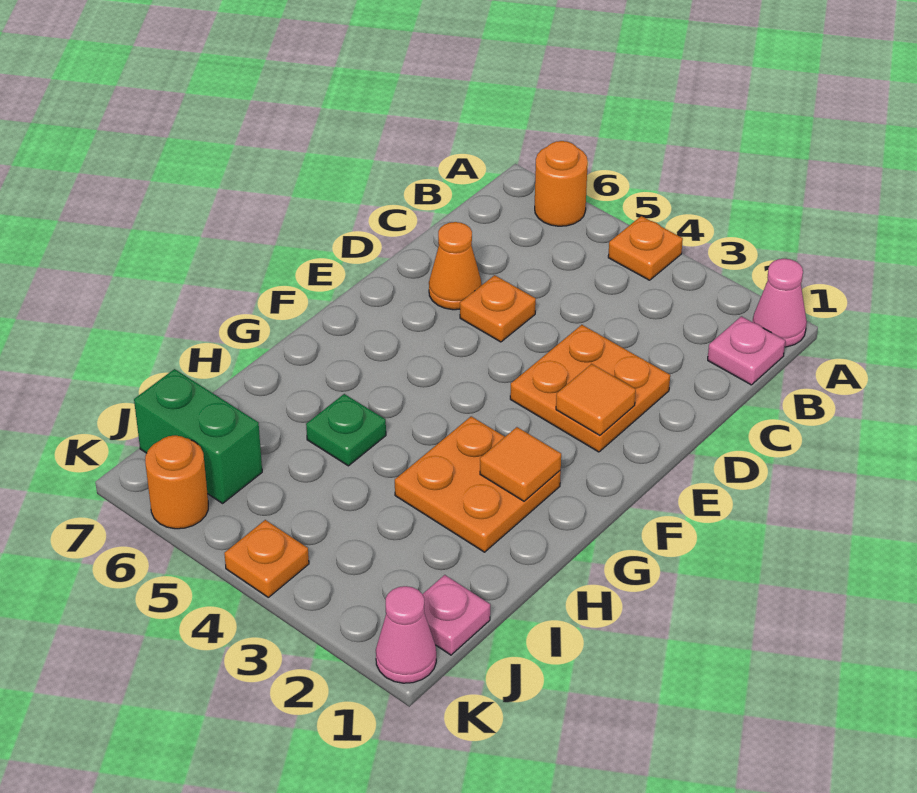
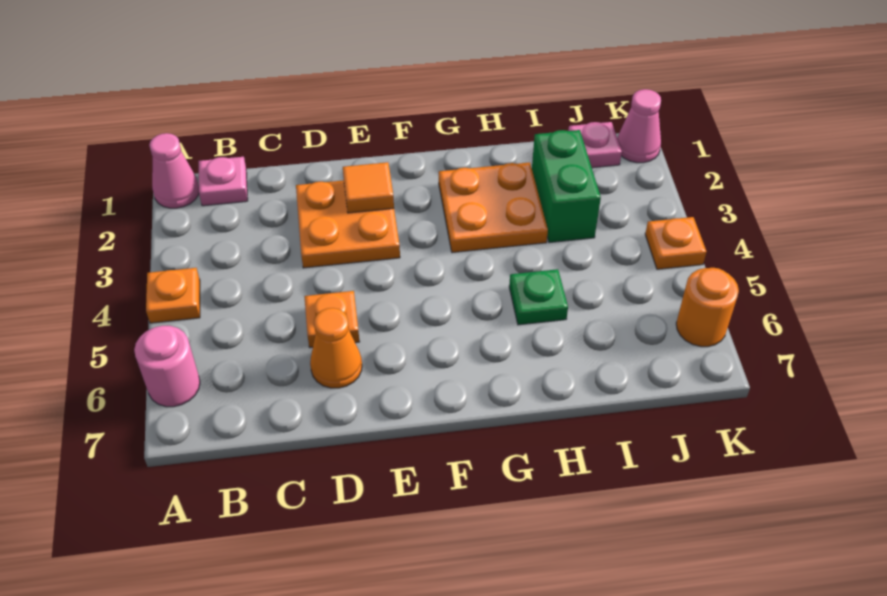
orange round brick A6 level 1 -> pink round brick A6 level 1
orange tile G2 level 2 -> none
green brick J6:J7 level 1 -> green brick I2:I3 level 1

